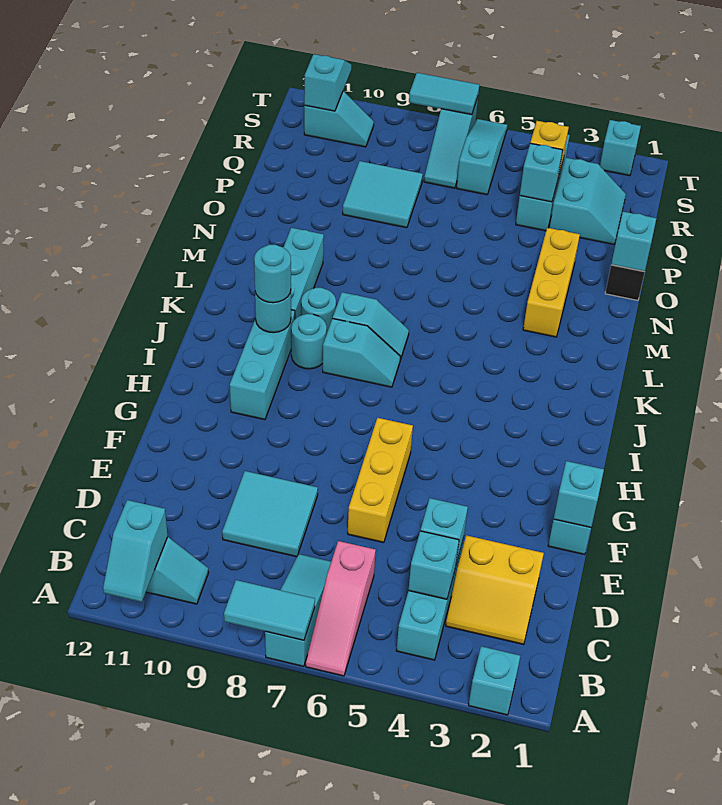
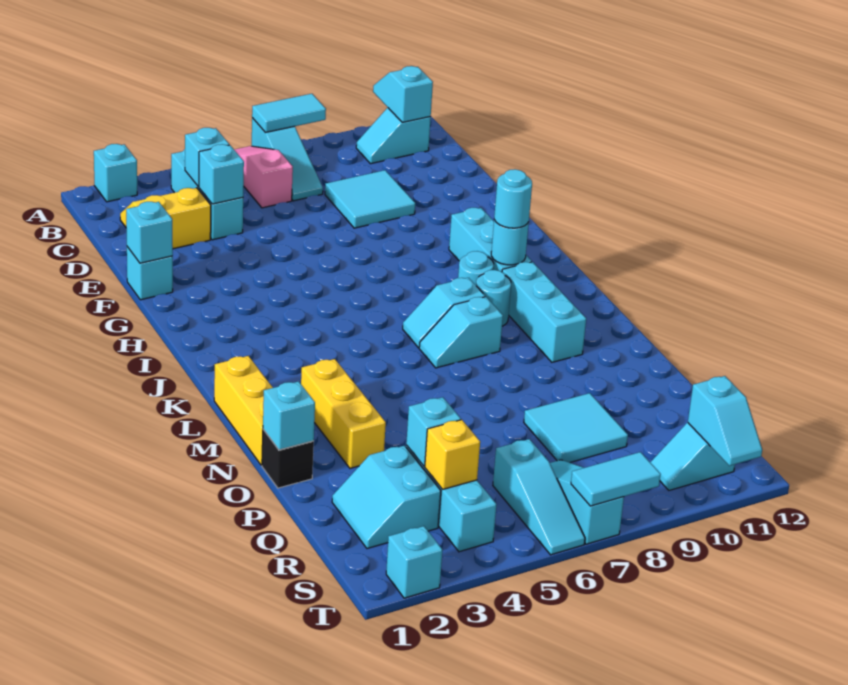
yellow brick E6:G6 level 1 -> yellow brick L1:N1 level 1
cyan slope J7:J8 level 1 top 8 -> cyan slope L7:L8 level 1 top 8

